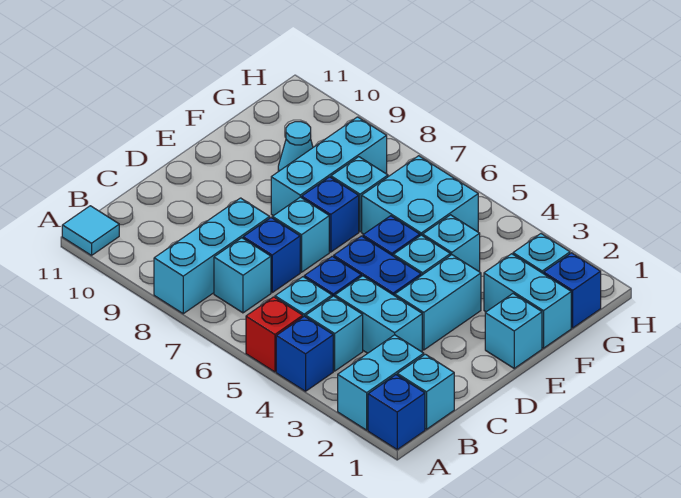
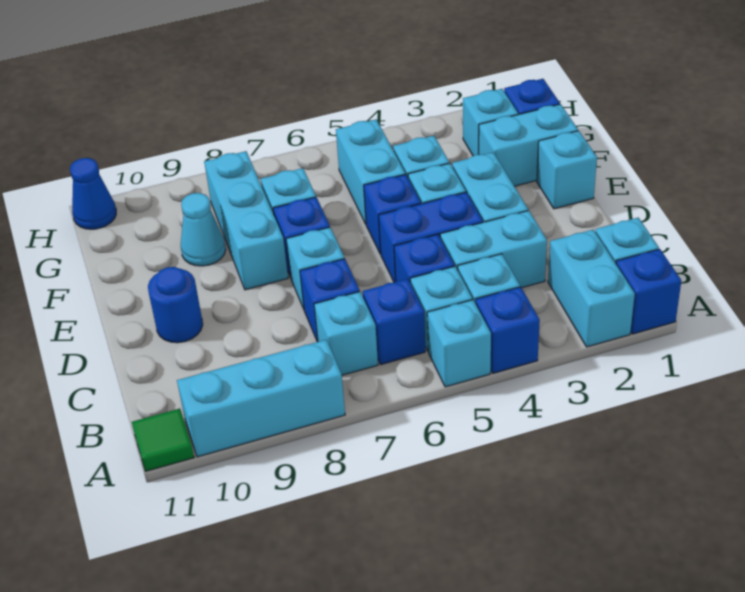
red brick A5 level 1 -> cyan brick A5 level 1
cyan brick A8:C8 level 1 -> cyan brick A8:A10 level 1
cyan tile A11 level 1 -> green tile A11 level 1
none -> blue brick B6 level 1
none -> blue round brick D10 level 1
cyan brick F5:G6 level 1 -> cyan brick F5:G5 level 1
none -> blue cone H11 level 1

